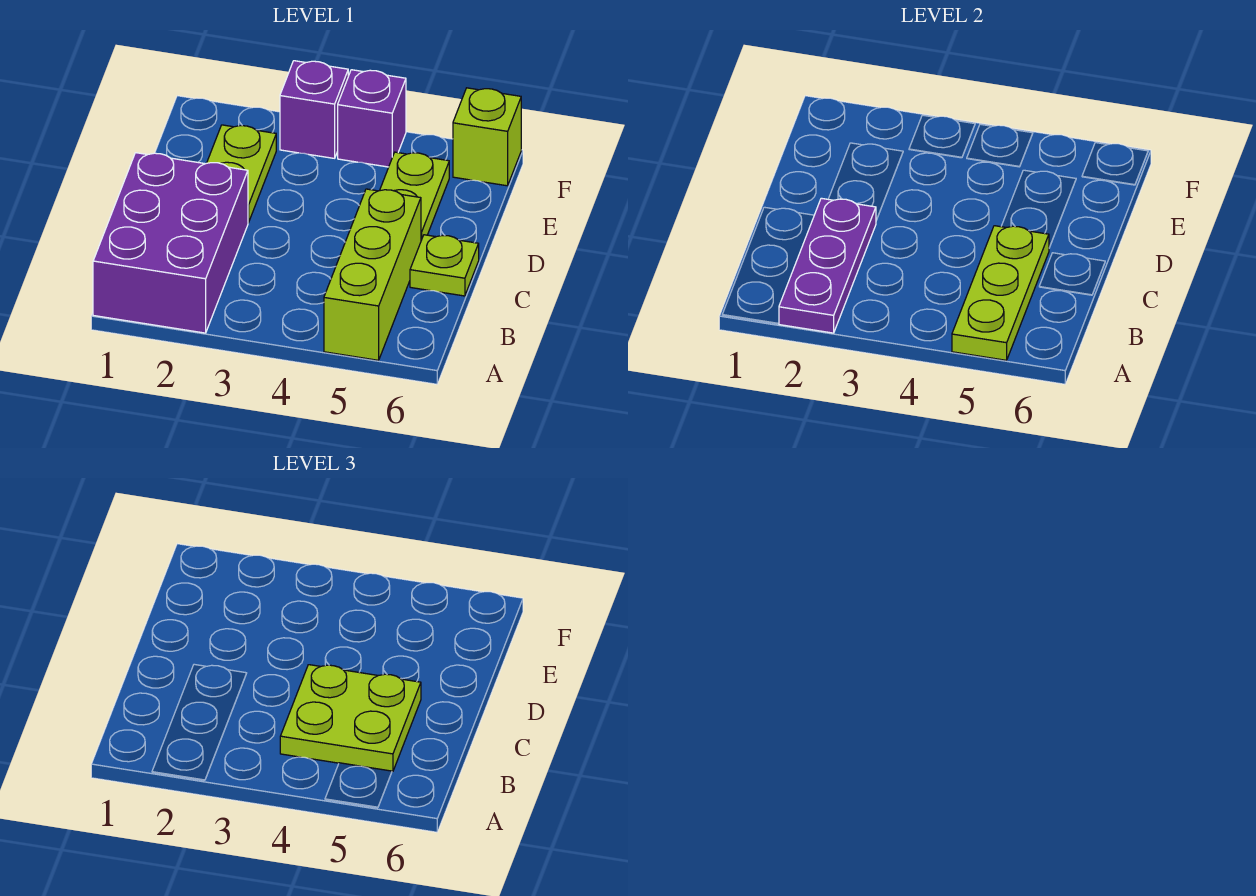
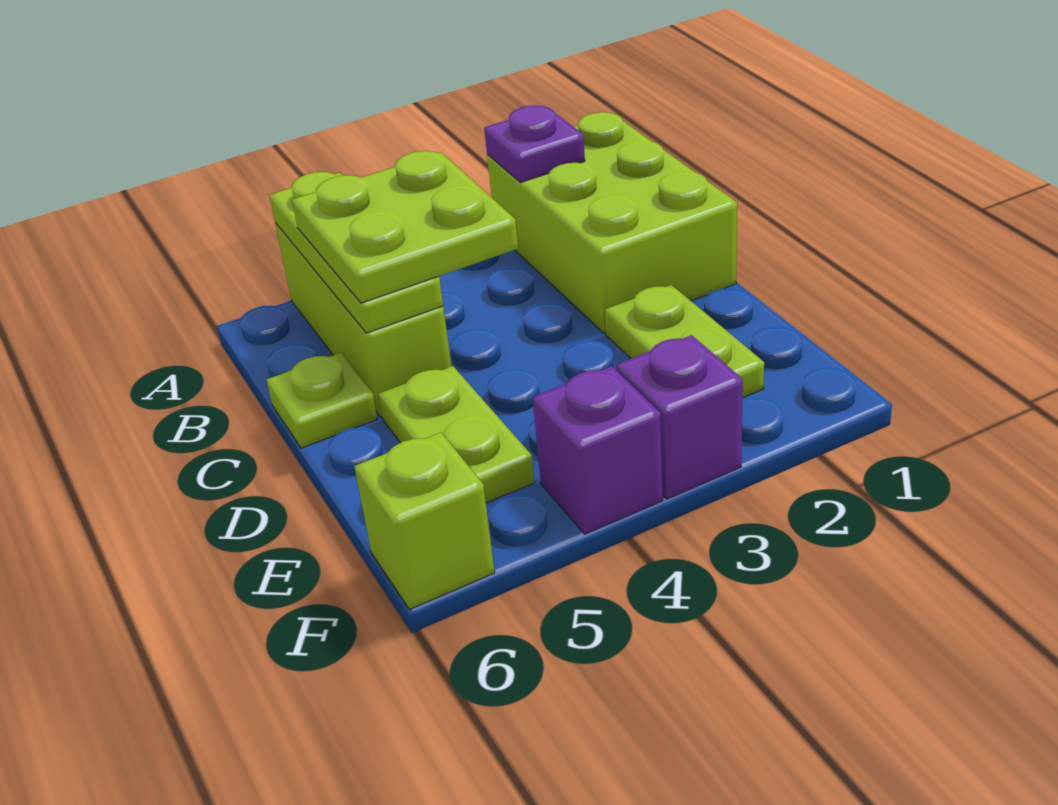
purple brick A1:C2 level 1 -> lime brick A1:C2 level 1
purple plate A2:C2 level 2 -> purple plate A2 level 2

